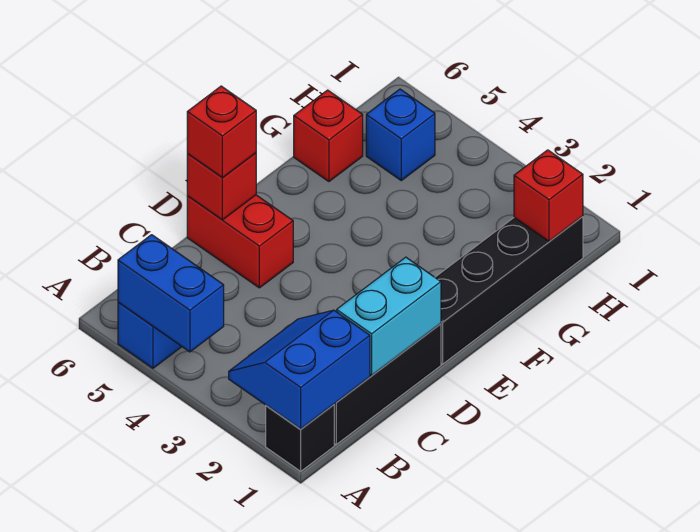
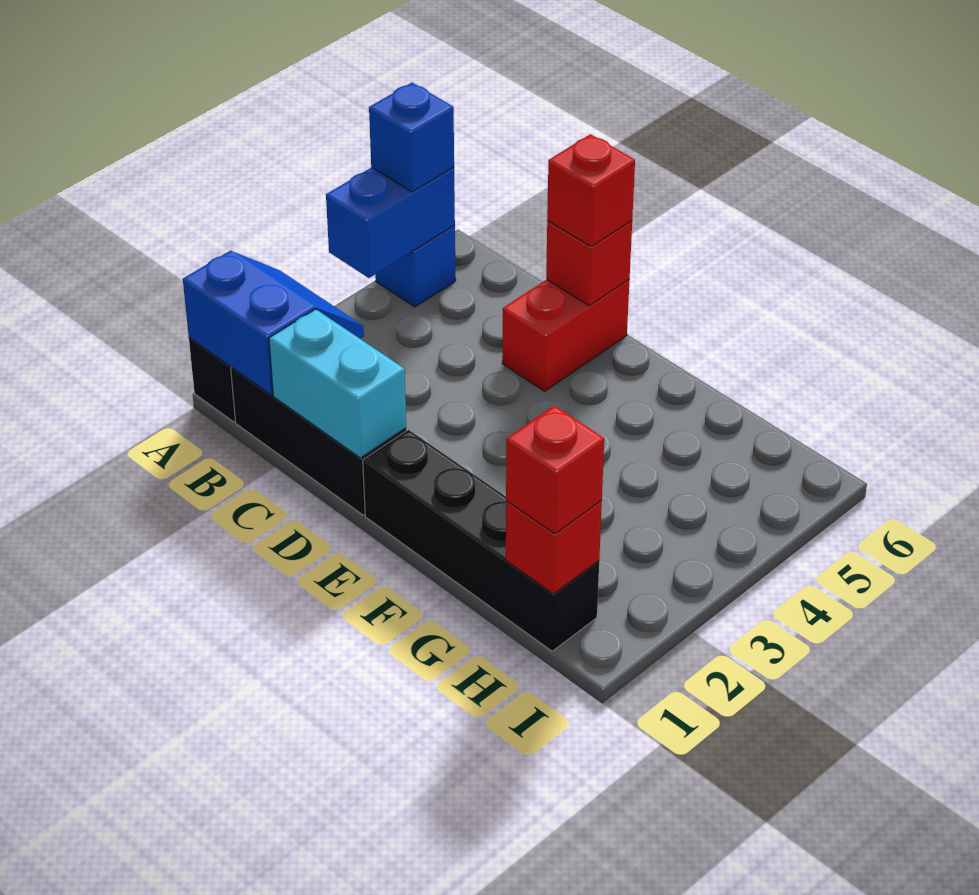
red brick G6 level 1 -> red brick H1 level 3
blue brick H5 level 1 -> blue brick A5 level 3

